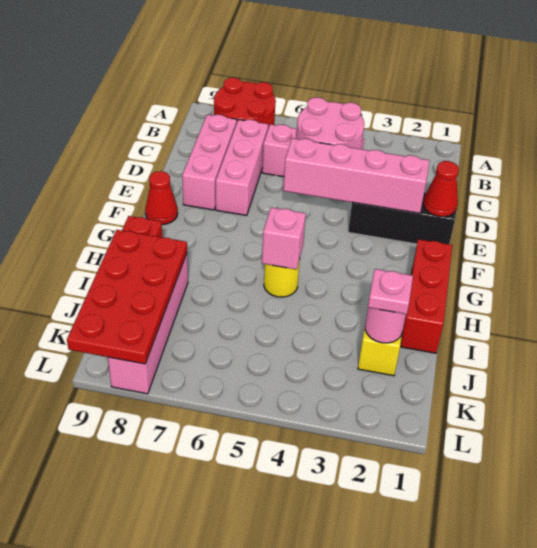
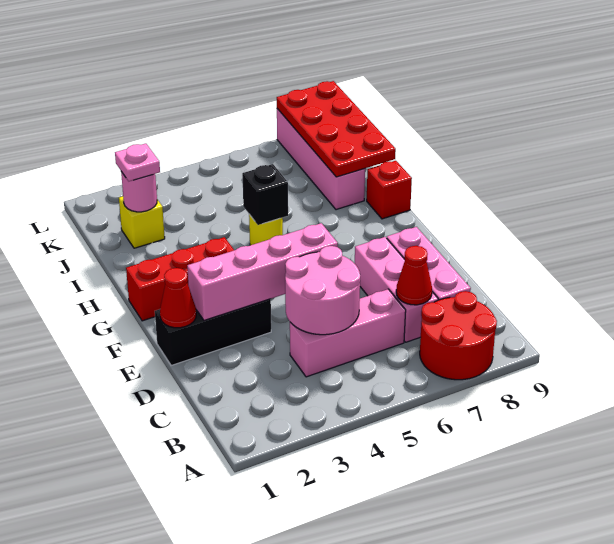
red cone F9 level 1 -> red cone C7 level 2
red brick G1:I1 level 1 -> red brick G1:G3 level 1
pink brick H5 level 2 -> black brick H5 level 2

